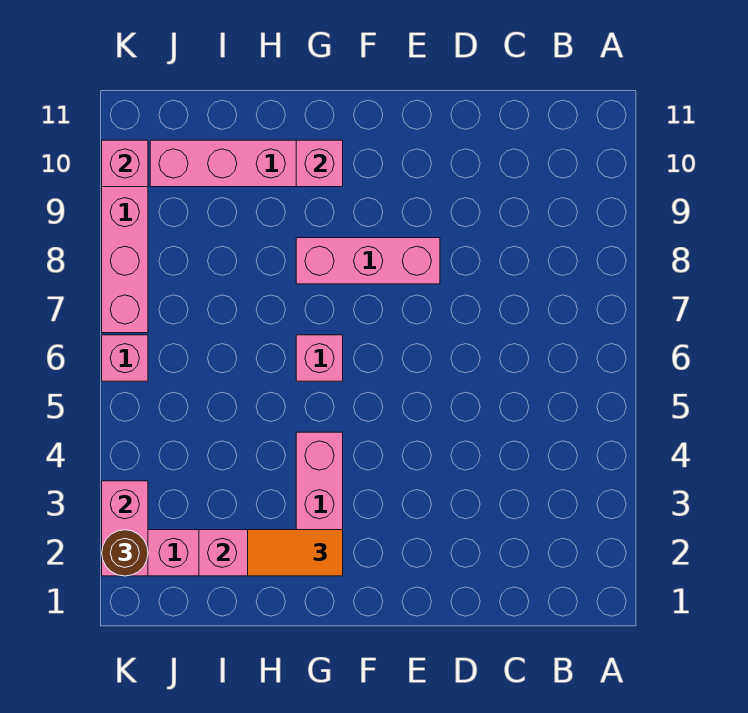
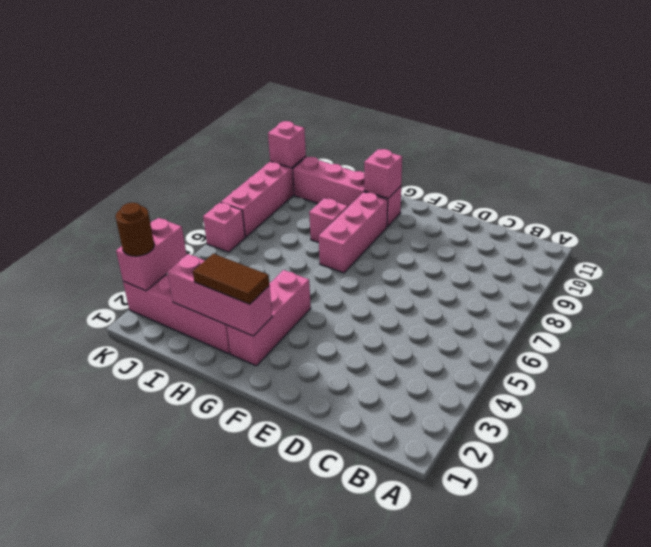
pink brick E8:G8 level 1 -> pink brick G7:G9 level 1
orange tile G2:H2 level 3 -> brown tile G2:H2 level 3
pink brick G6 level 1 -> pink brick H8 level 1

